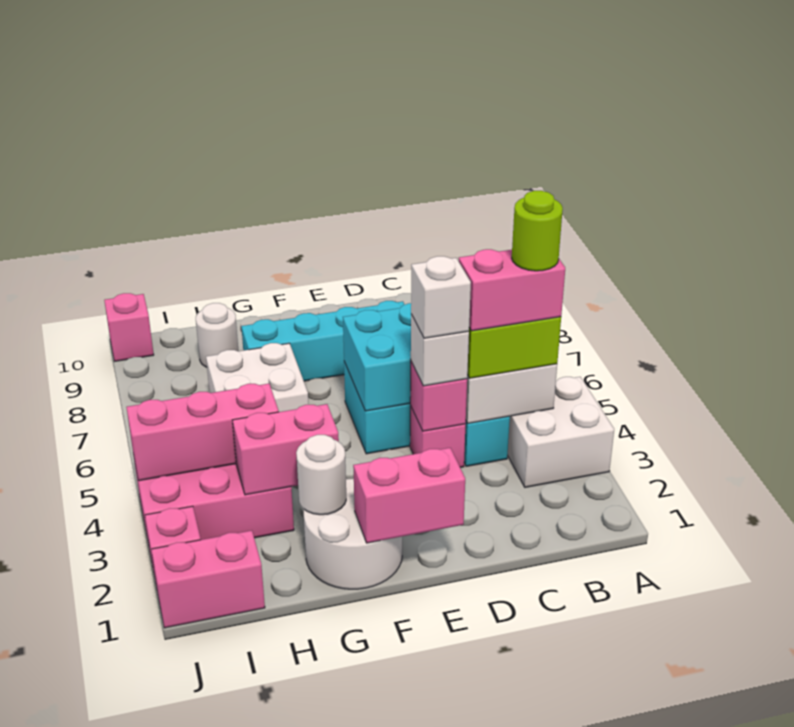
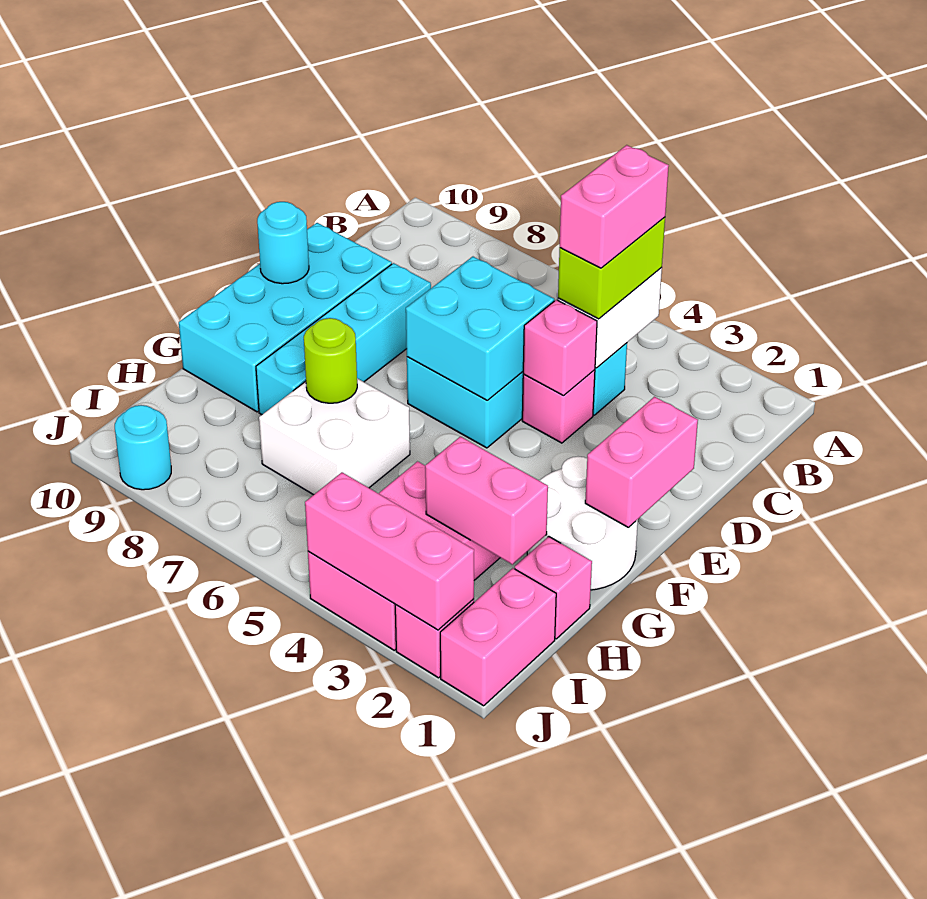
white brick A3:B4 level 1 -> none
lime round brick B4 level 5 -> lime round brick G7 level 2
white brick D4 level 3 -> none
white brick D4 level 4 -> none
none -> cyan brick D9:G10 level 1
none -> cyan round brick E10 level 2
white round brick G2 level 2 -> none
pink brick G3:H3 level 2 -> pink brick H2:H3 level 2
pink brick H4:J4 level 2 -> pink brick J2:J4 level 2
white round brick H9 level 1 -> none
none -> cyan round brick J9 level 1
pink brick J10 level 1 -> pink brick H1 level 1

